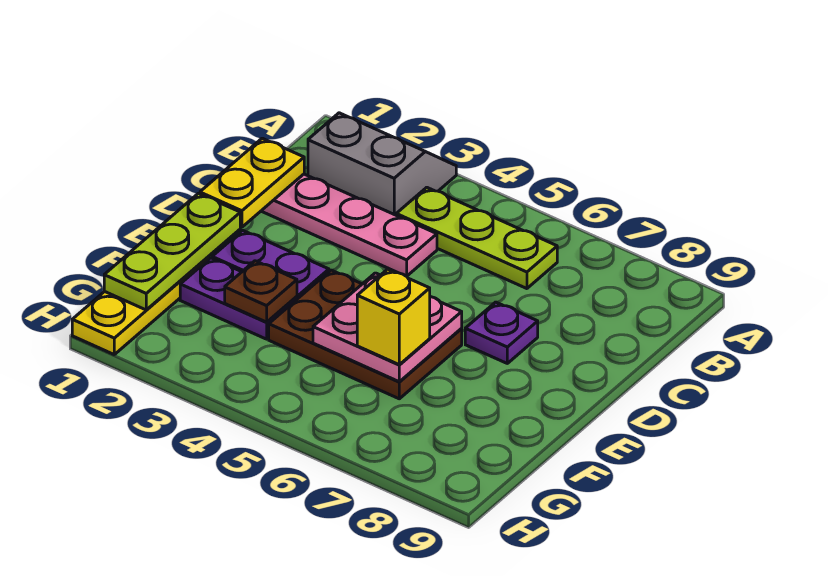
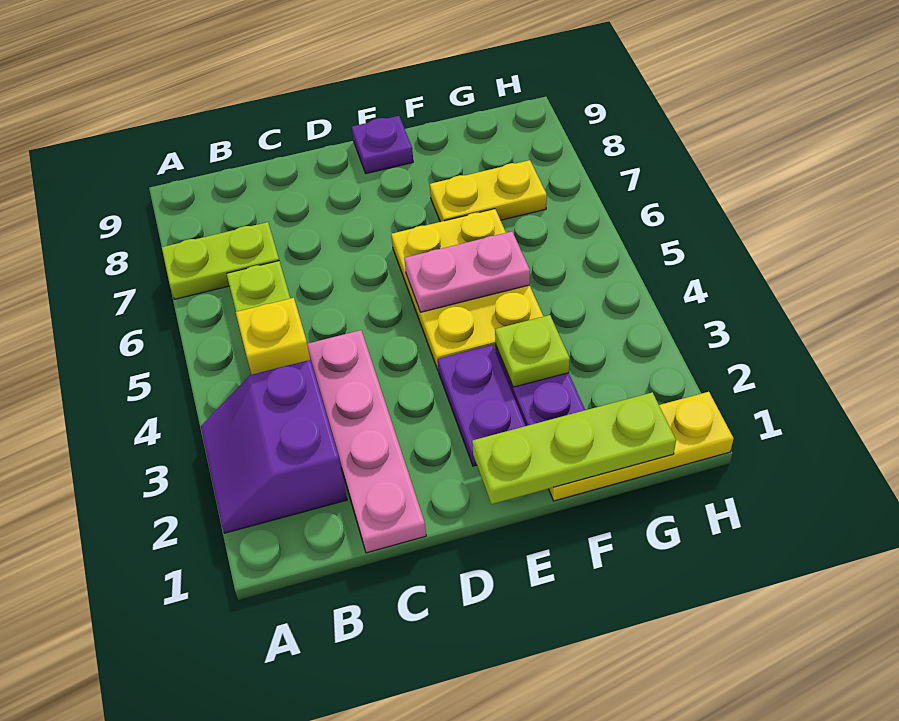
grey slope A2:B3 level 1 top B -> purple slope A2:B3 level 1 top B
none -> lime plate A7:B7 level 1
yellow plate C1:D1 level 2 -> yellow plate F7:G7 level 1
purple plate D7 level 1 -> purple plate E9 level 1
brown plate E4:F6 level 1 -> yellow plate E4:F6 level 1
pink plate E5:F6 level 2 -> pink plate E5:F5 level 2
brown plate F3 level 2 -> lime plate F3 level 2
yellow brick F6 level 3 -> yellow brick B4 level 2

